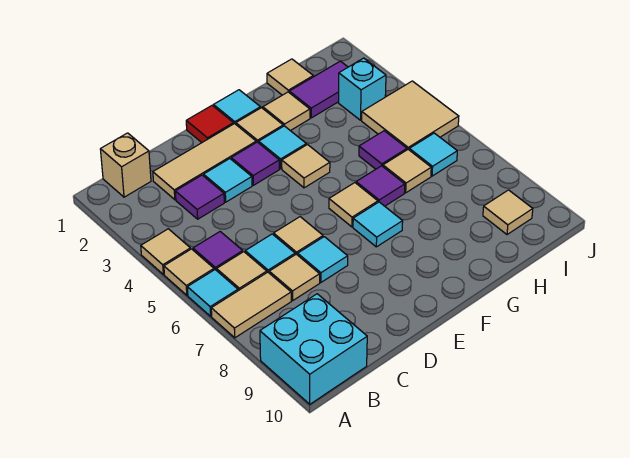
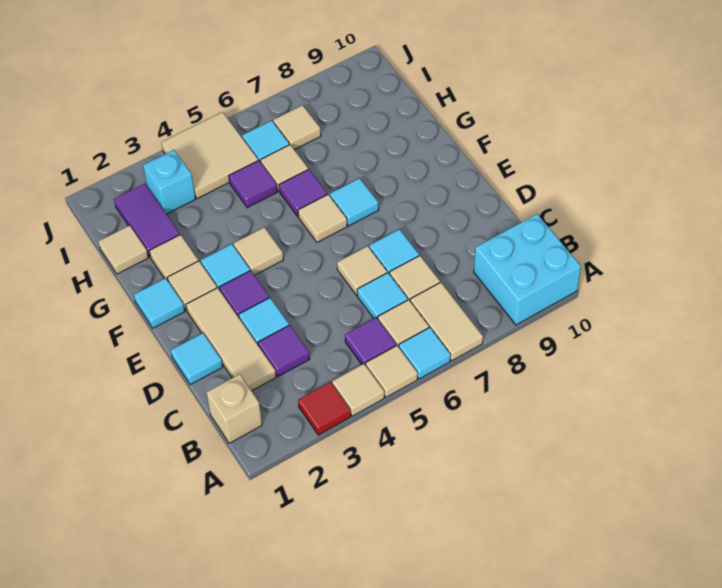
none -> cyan tile D1 level 1
red tile E1 level 1 -> red tile A3 level 1
tan tile I9 level 1 -> tan tile I7 level 1

